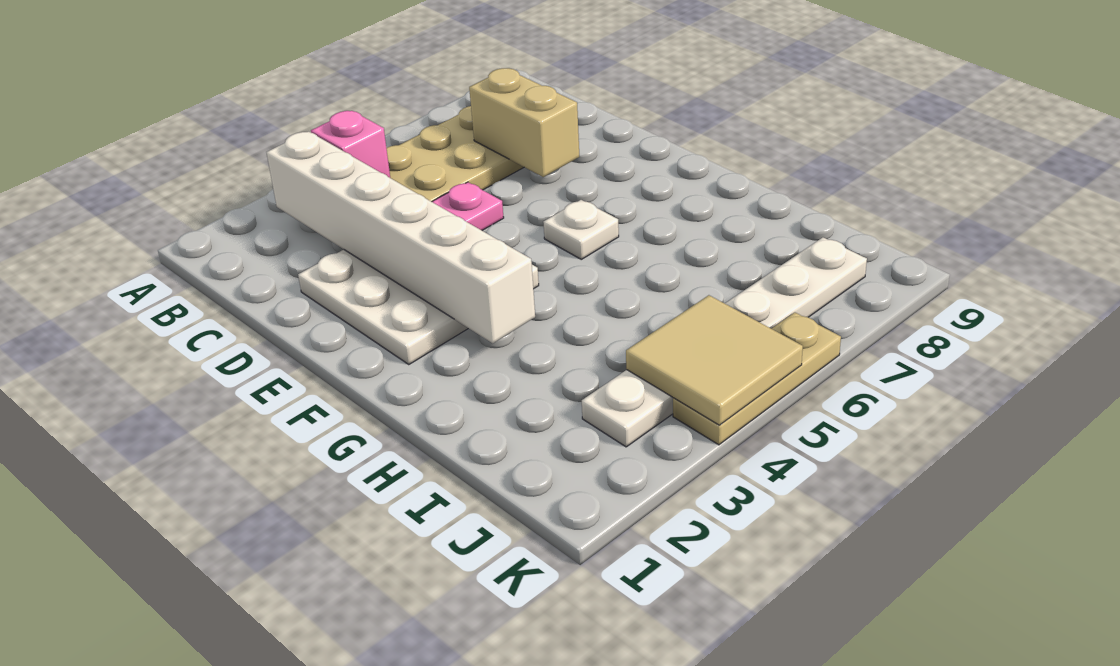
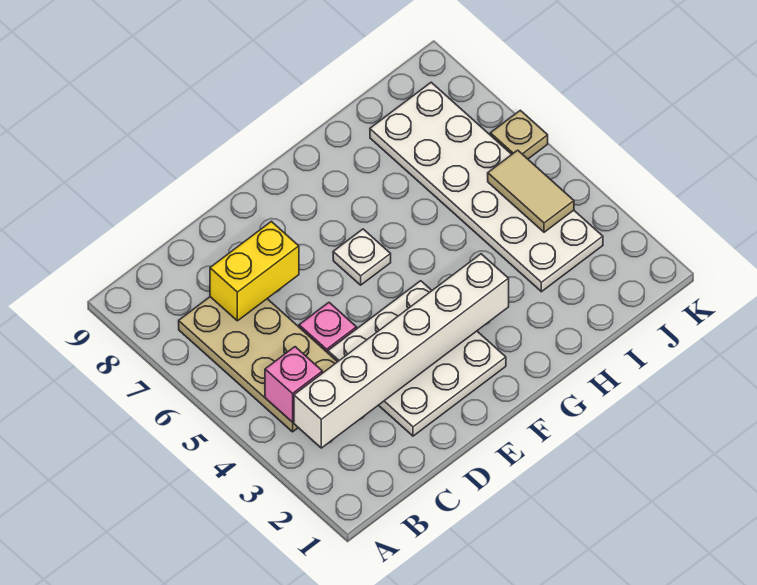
tan brick C7:D7 level 2 -> yellow brick C7:D7 level 2
white plate J3:J8 level 1 -> white plate I3:J8 level 1
tan tile J4:K5 level 2 -> tan tile J4:J5 level 2
tan plate K4:K6 level 1 -> tan plate K6 level 1

